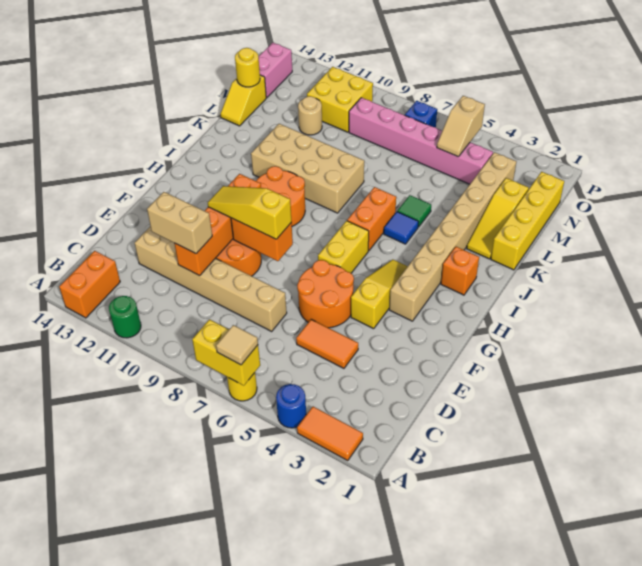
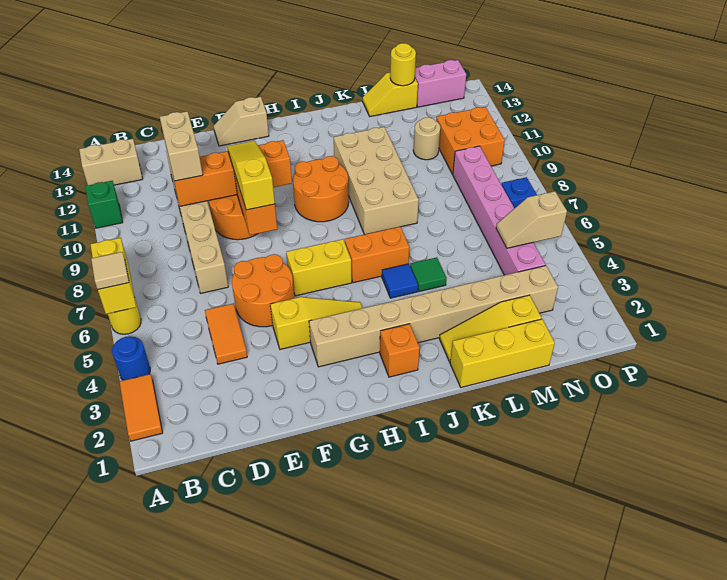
green round brick A11 level 1 -> green brick A11 level 1
orange brick A13:B13 level 1 -> tan brick A13:B13 level 1
none -> tan slope F14:G14 level 1 top G
yellow brick K1:N1 level 1 -> yellow brick K1:M1 level 1
yellow brick N10:O11 level 1 -> orange brick N10:O11 level 1

